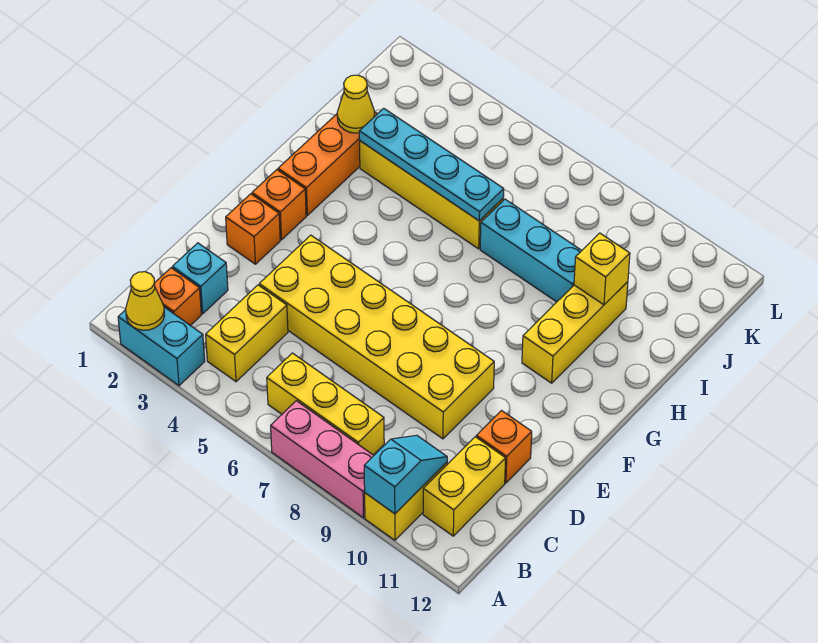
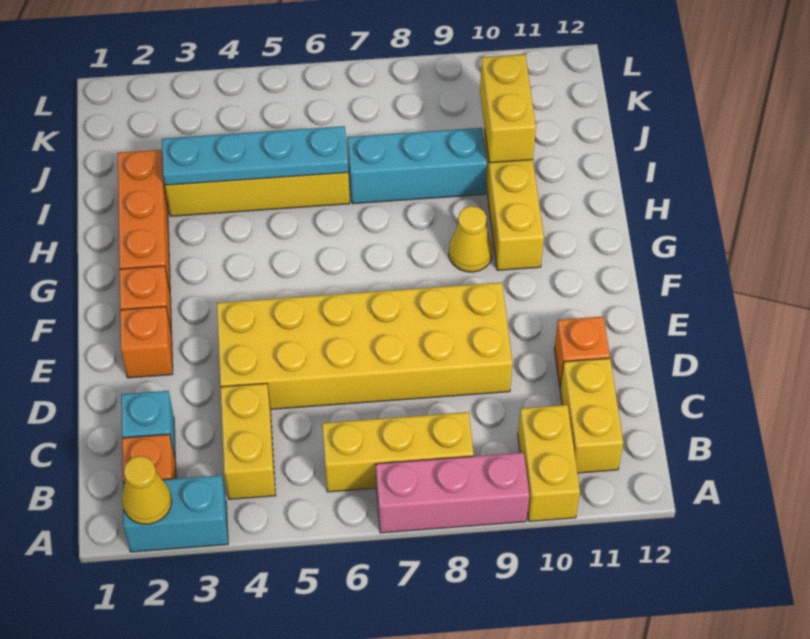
cyan slope A10:B10 level 2 top A -> none
yellow cone I2 level 2 -> yellow cone G9 level 1
yellow brick I10 level 2 -> yellow brick I10:J10 level 2

